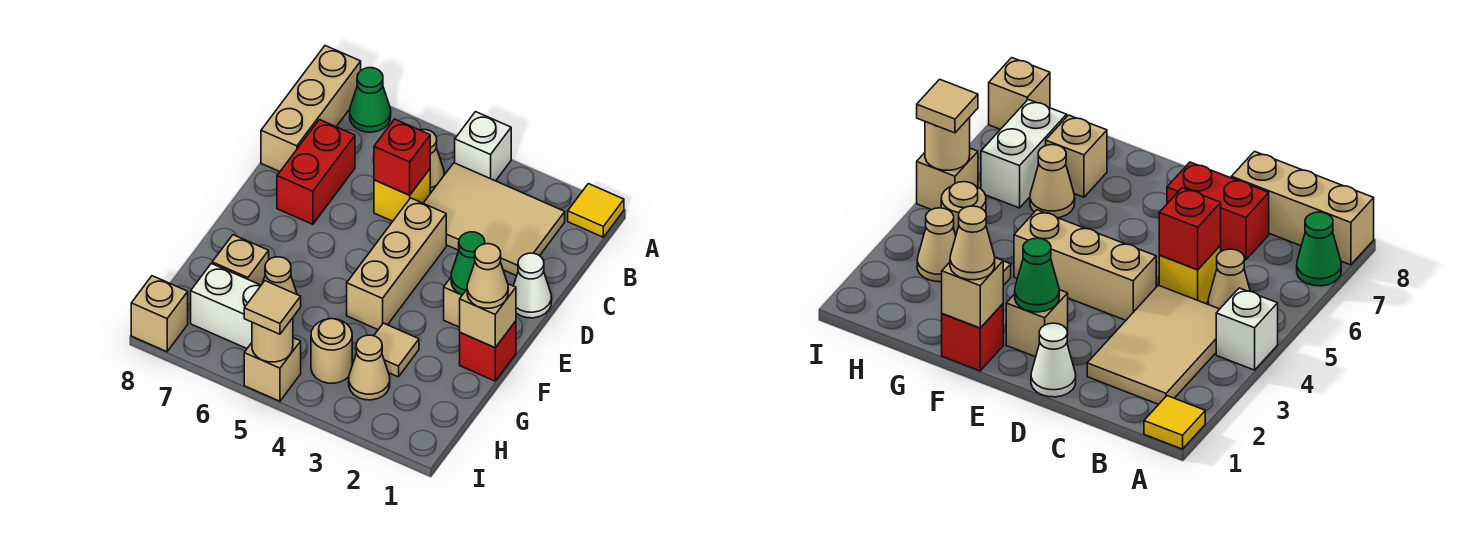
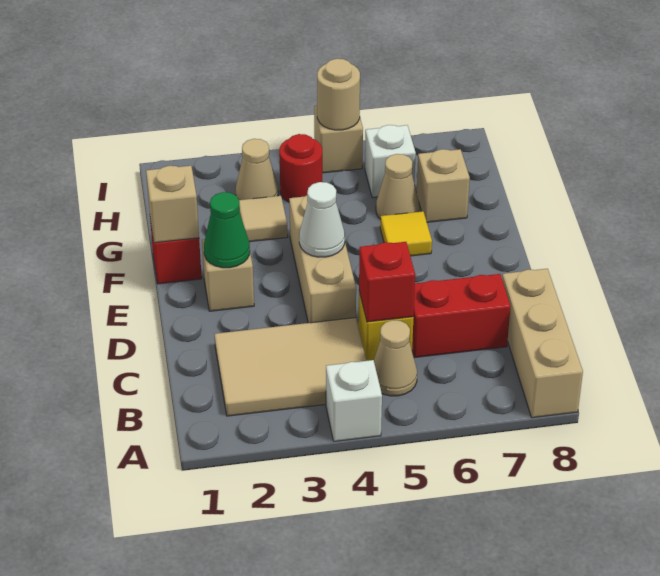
yellow tile A1 level 1 -> yellow tile F6 level 1
green cone A7 level 1 -> none
red brick C7:D7 level 1 -> red brick C6:C7 level 1
white cone D1 level 1 -> white cone E4 level 2
tan cone F1 level 3 -> none
tan round brick H4 level 1 -> red round brick H4 level 1
white brick H6:H7 level 1 -> white brick H6 level 1
tan tile I5 level 3 -> none
tan brick I8 level 1 -> none

